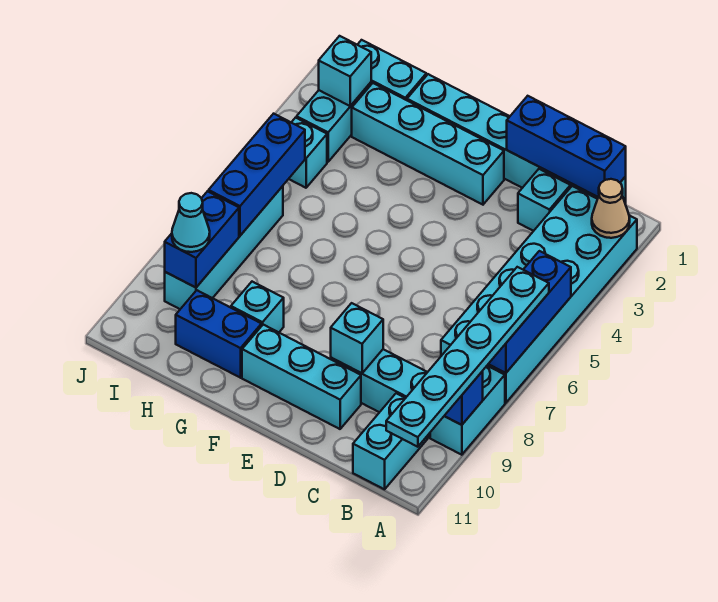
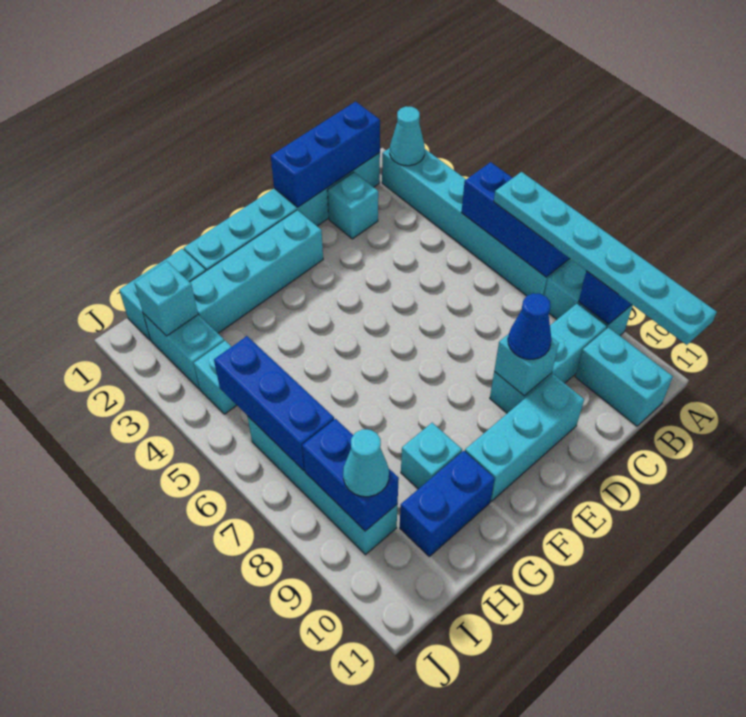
cyan brick A2:B7 level 1 -> cyan brick A2:A7 level 1
tan cone A2 level 2 -> cyan cone A2 level 2
none -> blue cone D9 level 3

